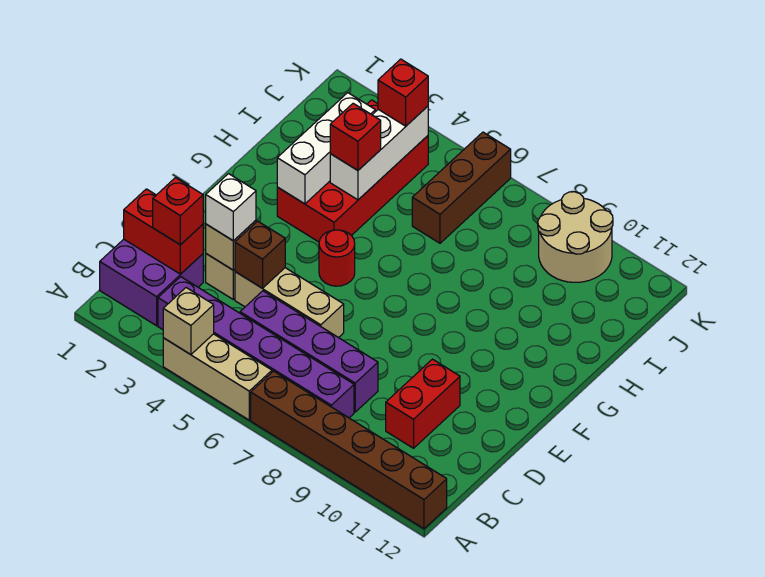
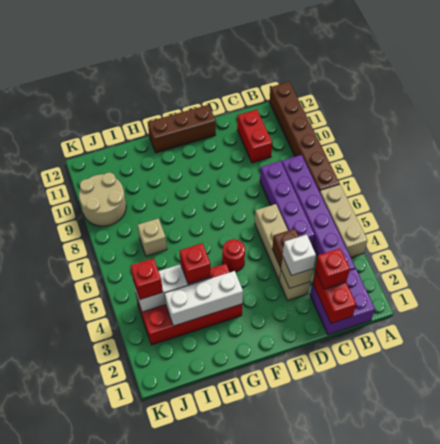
tan brick A4 level 2 -> tan brick I7 level 1
red brick C10:D10 level 1 -> red brick C10:C11 level 1
brown brick I6:K6 level 1 -> brown brick E12:G12 level 1

